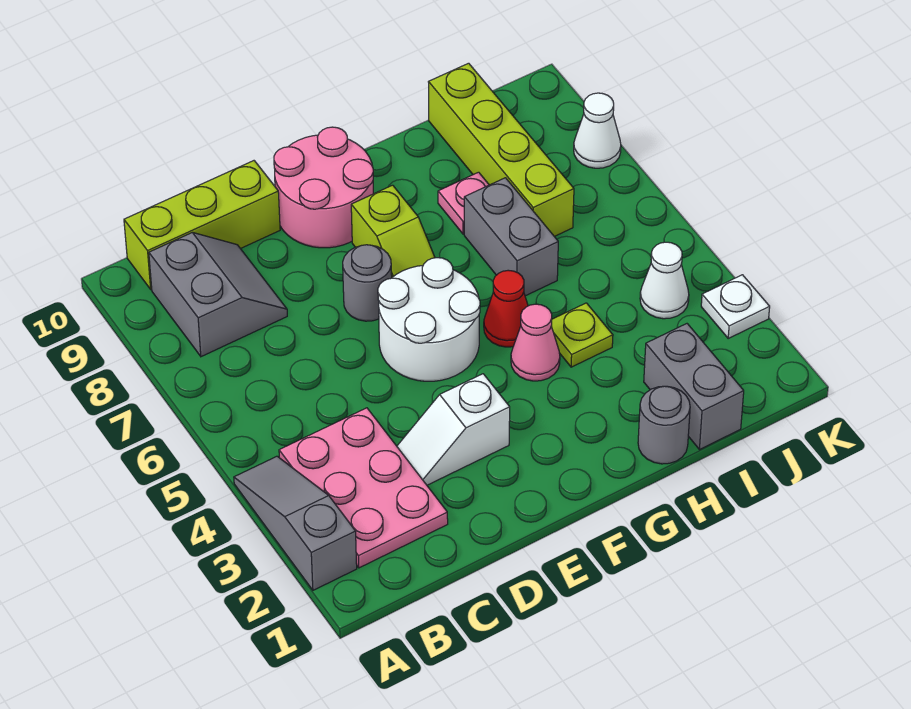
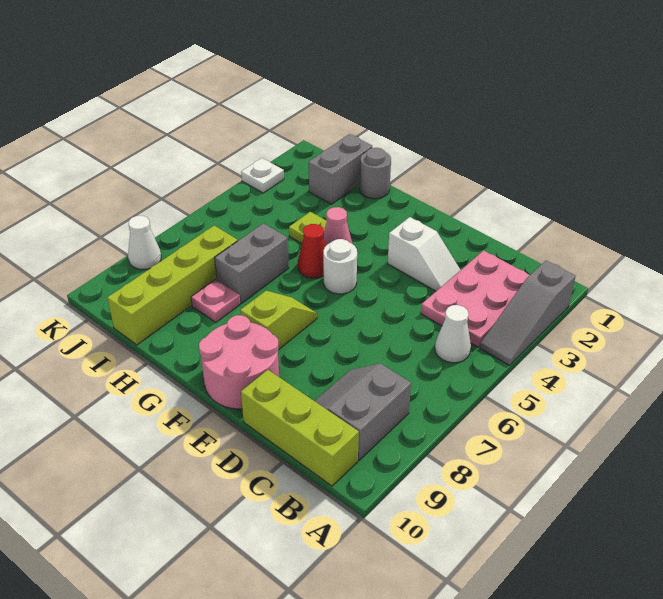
white round brick E5:F6 level 1 -> white round brick F5 level 1
grey round brick E7 level 1 -> none
white cone J4 level 1 -> white cone B5 level 1

